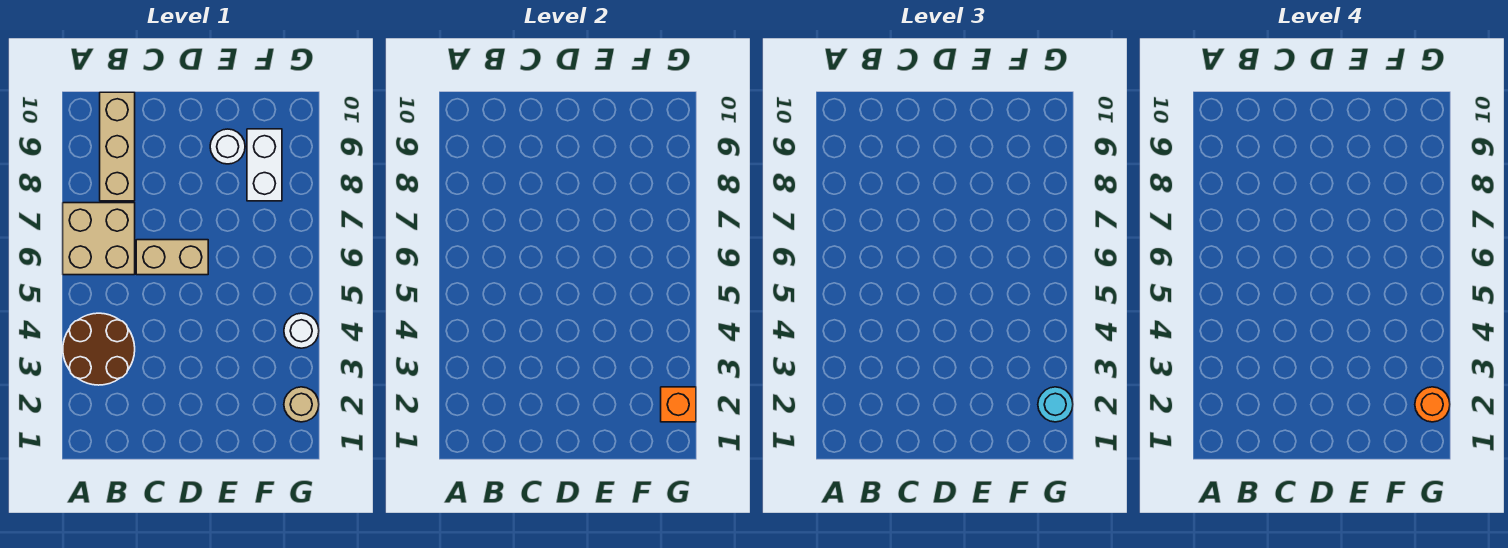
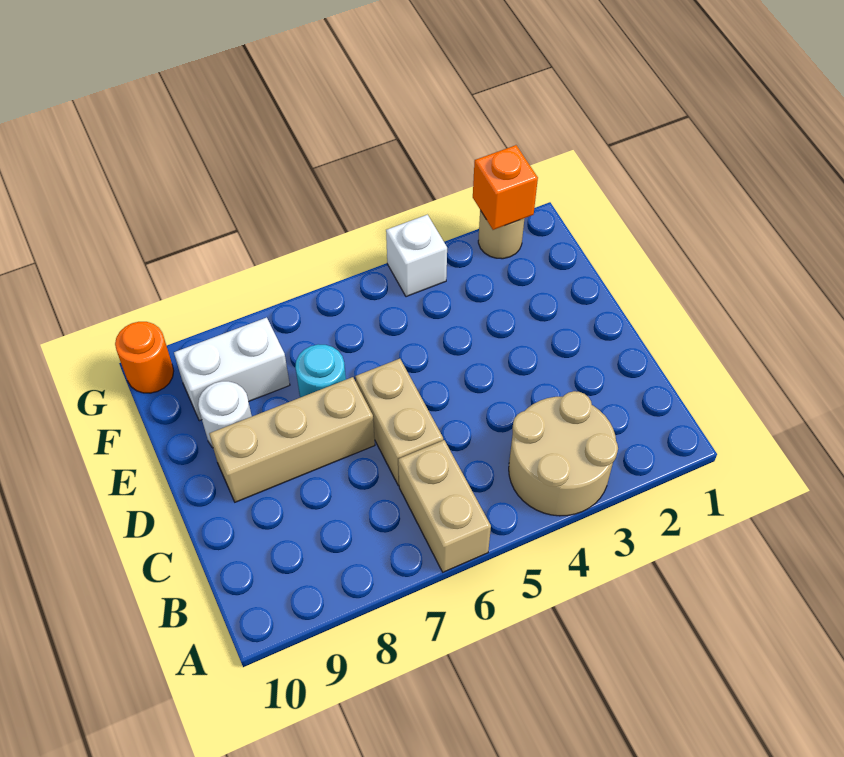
brown round brick A3:B4 level 1 -> tan round brick A3:B4 level 1
tan brick A6:B7 level 1 -> tan brick A6:B6 level 1
tan brick B8:B10 level 1 -> tan brick D7:D9 level 1
cyan round brick G2 level 3 -> cyan round brick E7 level 1
orange round brick G2 level 4 -> orange round brick G10 level 1
white round brick G4 level 1 -> white brick G4 level 1

